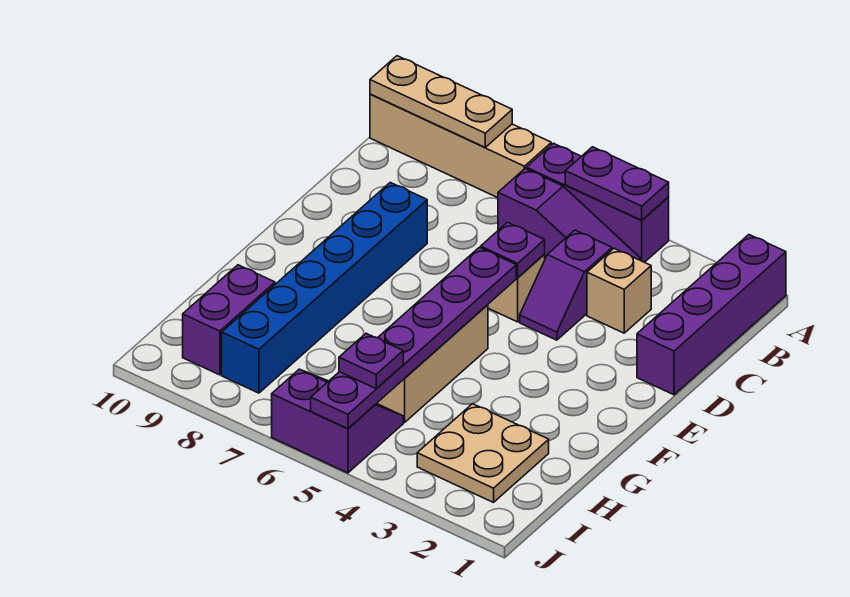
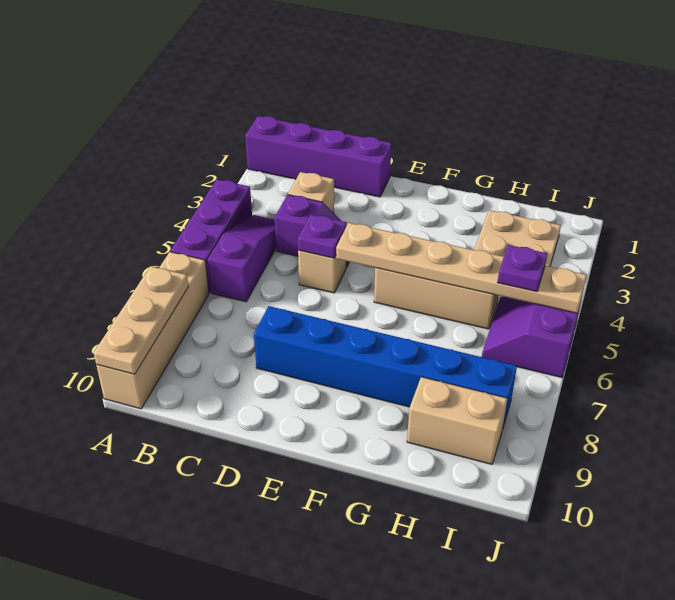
purple plate A4:A5 level 2 -> none
purple plate E5:J5 level 2 -> tan plate E5:J5 level 2
purple brick H9:I9 level 1 -> tan brick H9:I9 level 1

